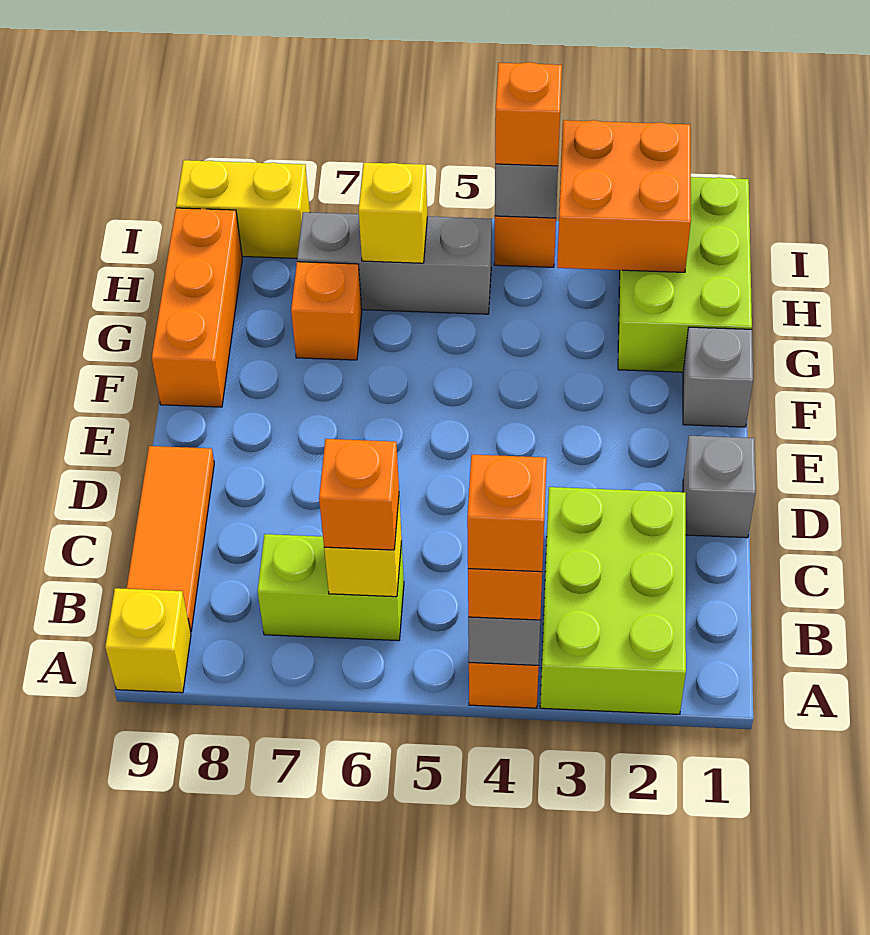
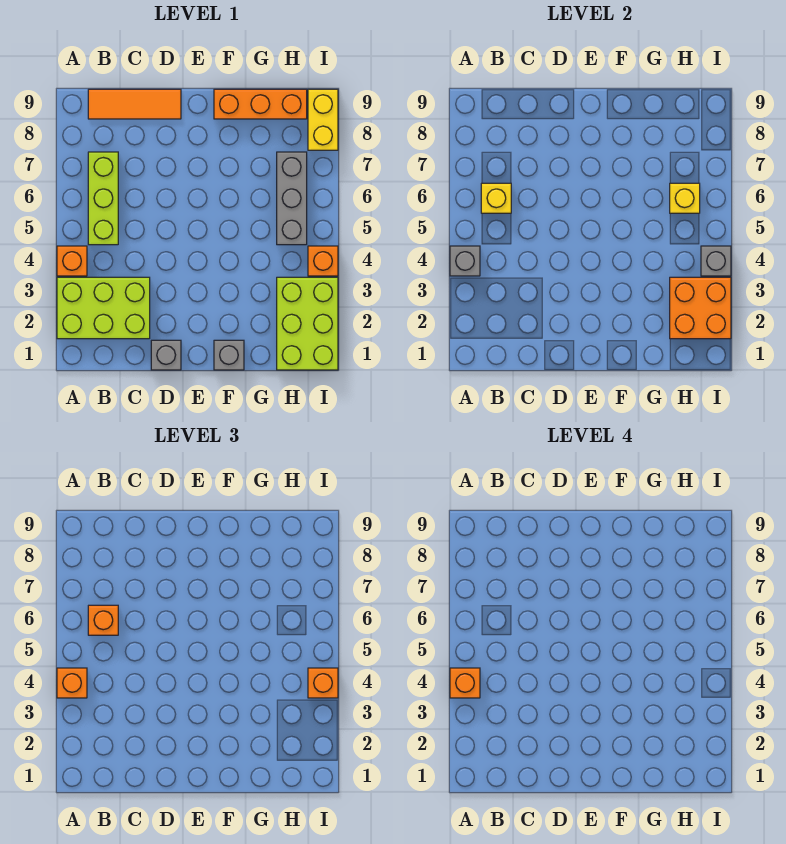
yellow brick A9 level 1 -> none
lime brick B6:B7 level 1 -> lime brick B5:B7 level 1
lime brick G1:I2 level 1 -> lime brick H1:I3 level 1
orange brick G7 level 1 -> none

